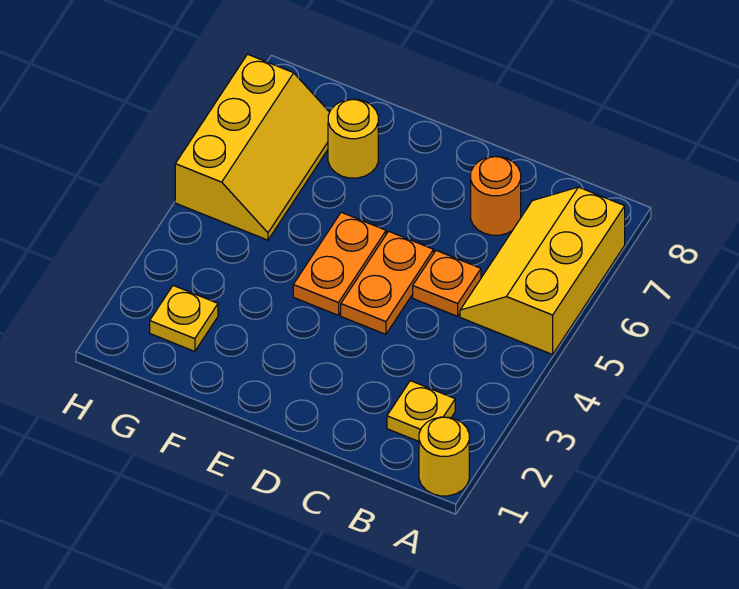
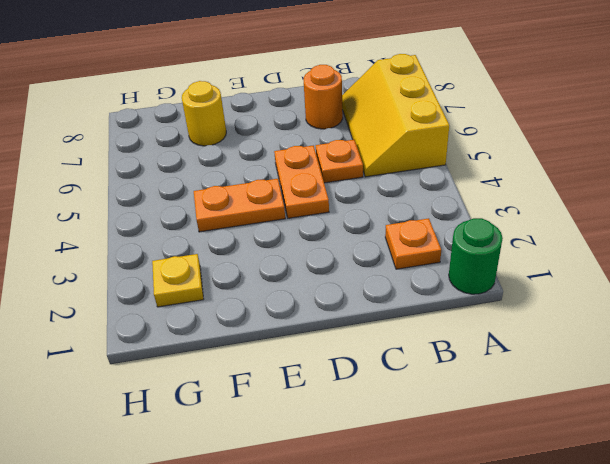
yellow round brick A1 level 1 -> green round brick A1 level 1
yellow plate B2 level 1 -> orange plate B2 level 1
orange plate E4:E5 level 1 -> orange plate E4:F4 level 1
yellow slope G5:H7 level 1 top H -> none

